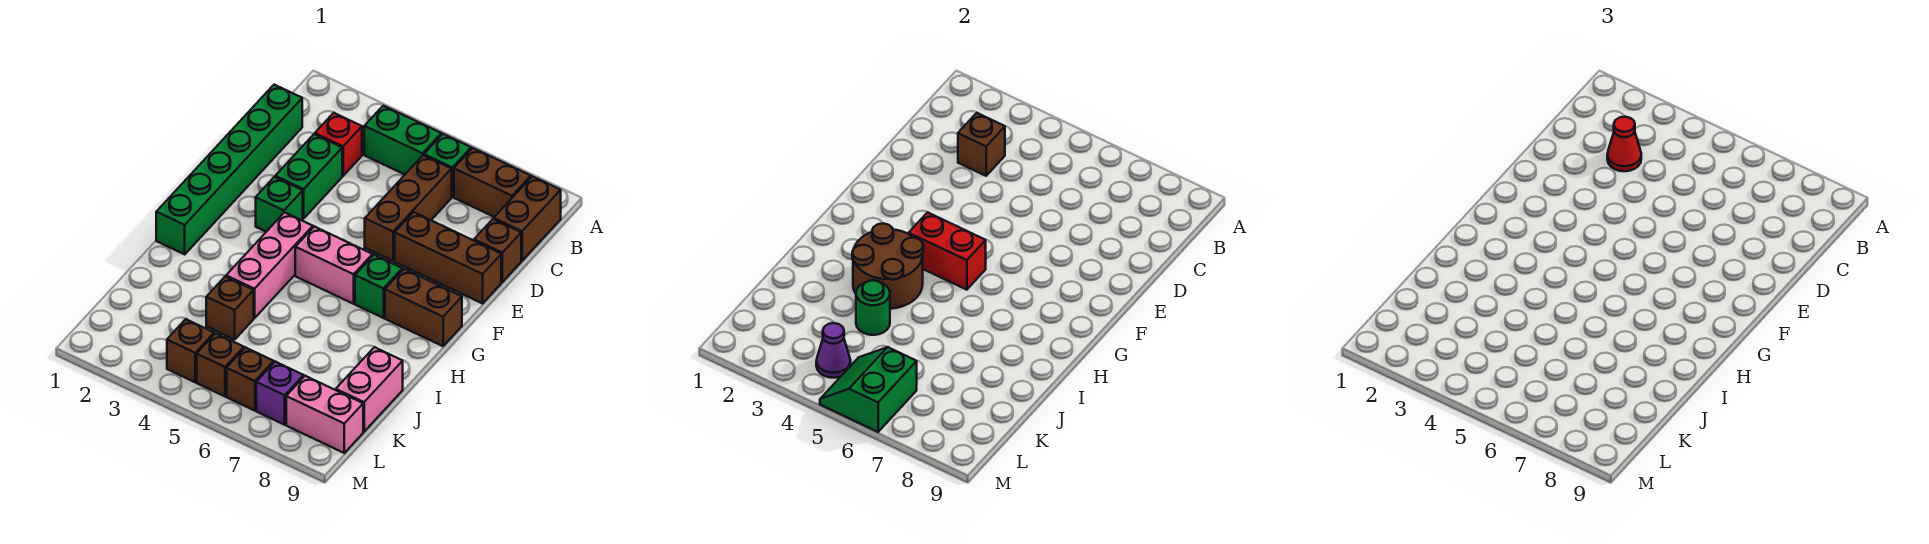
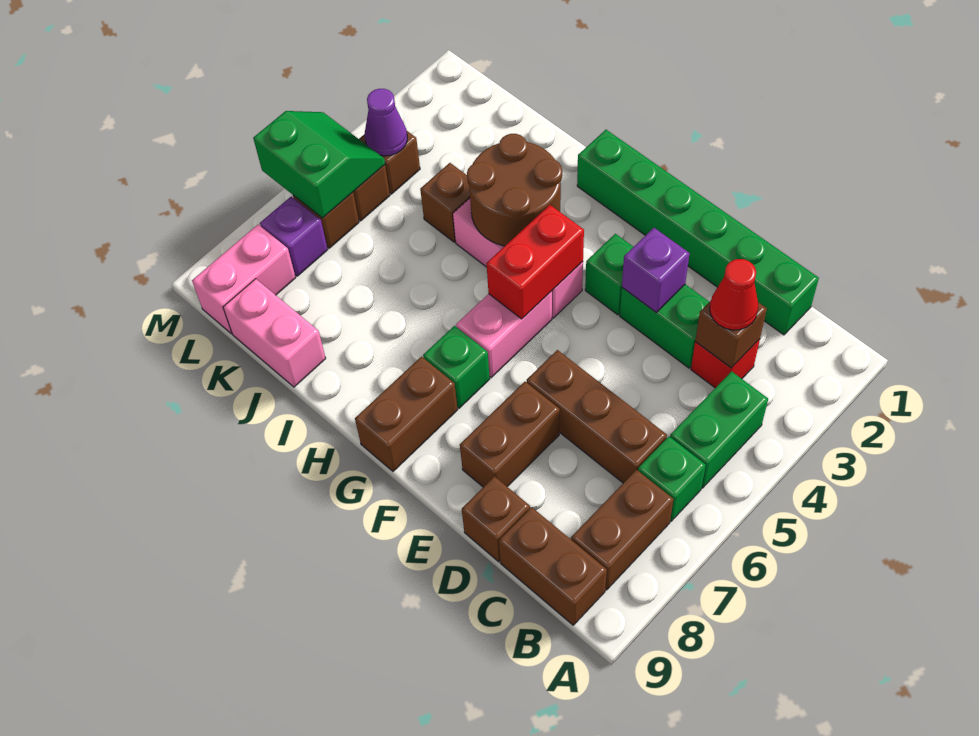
none -> purple brick E3 level 2
brown brick E7:E9 level 1 -> brown brick E7:E8 level 1
green round brick J4 level 2 -> none

